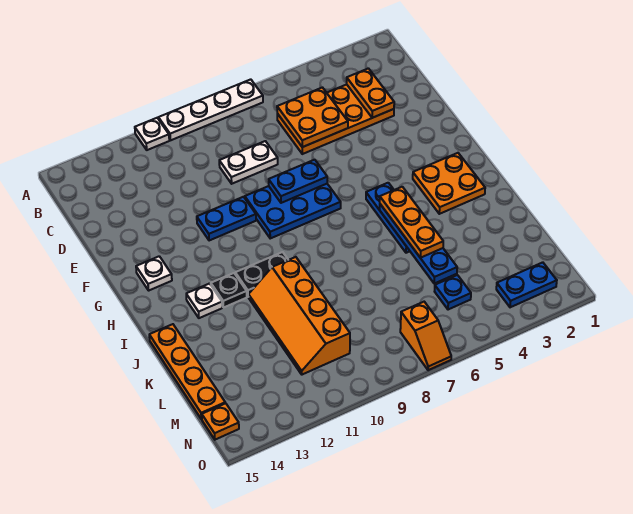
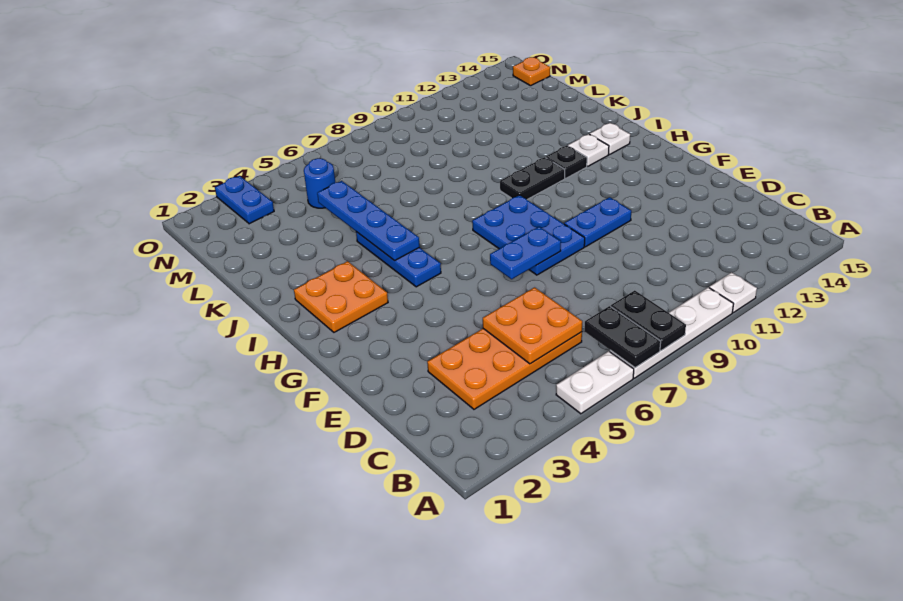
none -> black plate A7:B7 level 2
none -> black plate A8:B8 level 2
orange plate C3:D3 level 2 -> none
white plate D8:D9 level 1 -> white plate A5:A6 level 1
blue plate F7:G9 level 1 -> blue plate F8:H9 level 1
white plate G14 level 1 -> white plate I14 level 1
orange plate I5:K5 level 3 -> none
orange slope J10:M11 level 1 top 10 -> none
orange plate J15:M15 level 1 -> none
blue plate M5 level 1 -> blue round brick M5 level 1
blue plate N2:N3 level 1 -> blue plate N3:O3 level 1
orange slope N7:O7 level 1 top N -> none

